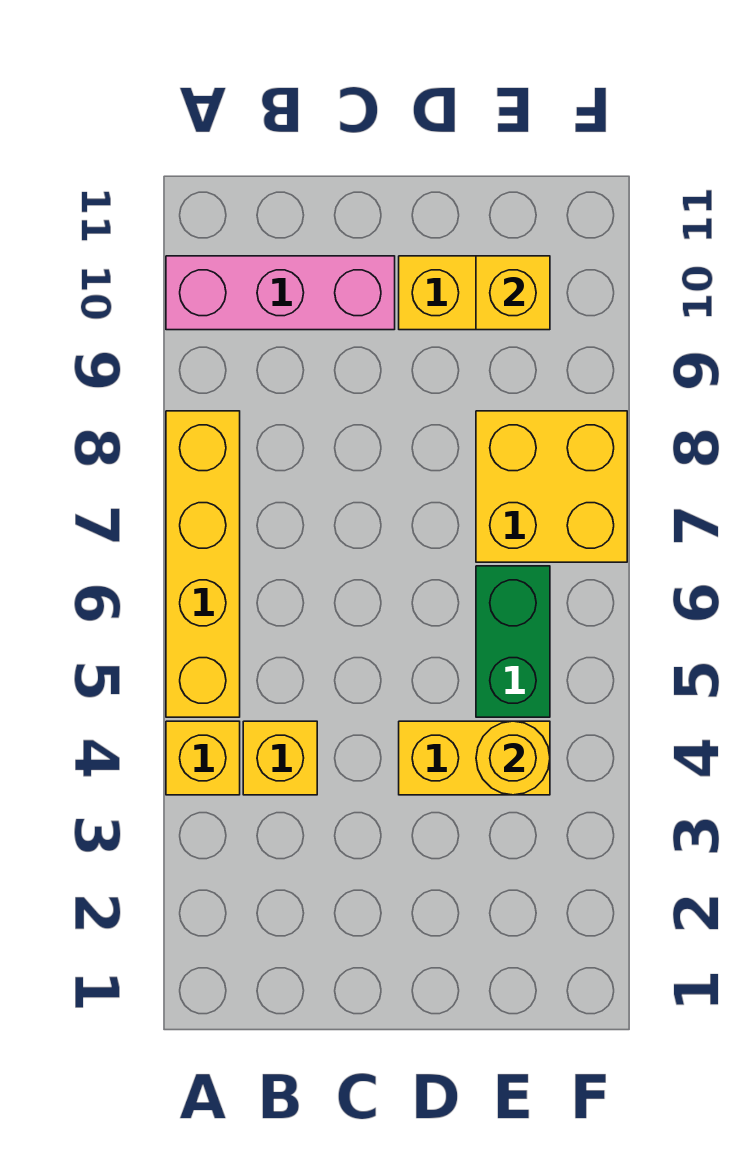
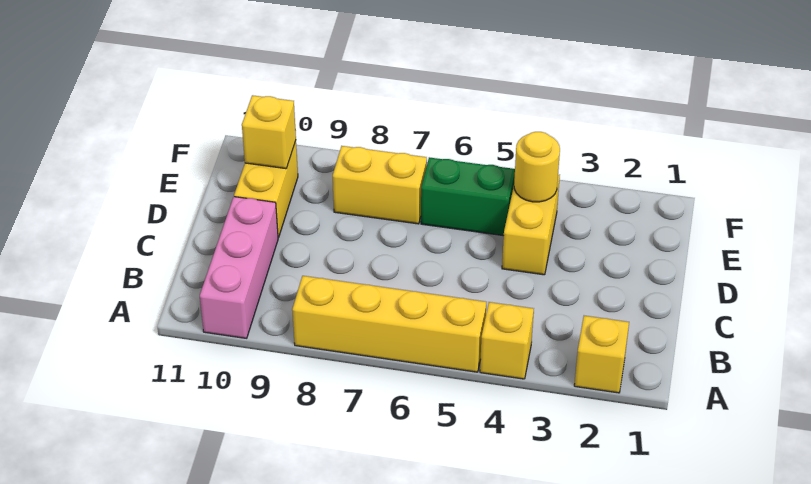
yellow brick B4 level 1 -> yellow brick A2 level 1
yellow brick E7:F8 level 1 -> yellow brick E7:E8 level 1

